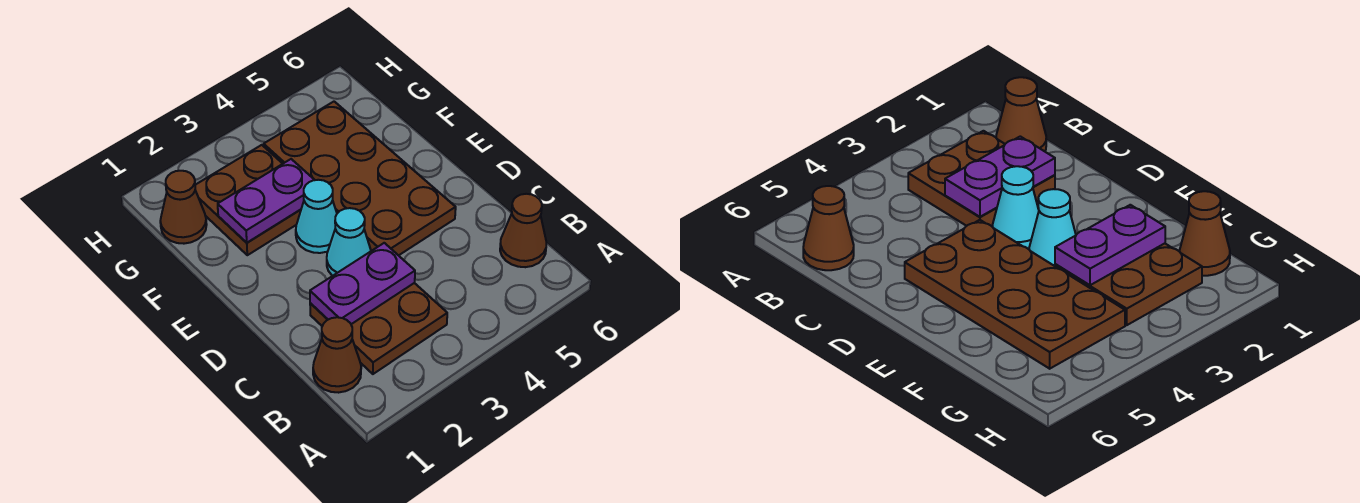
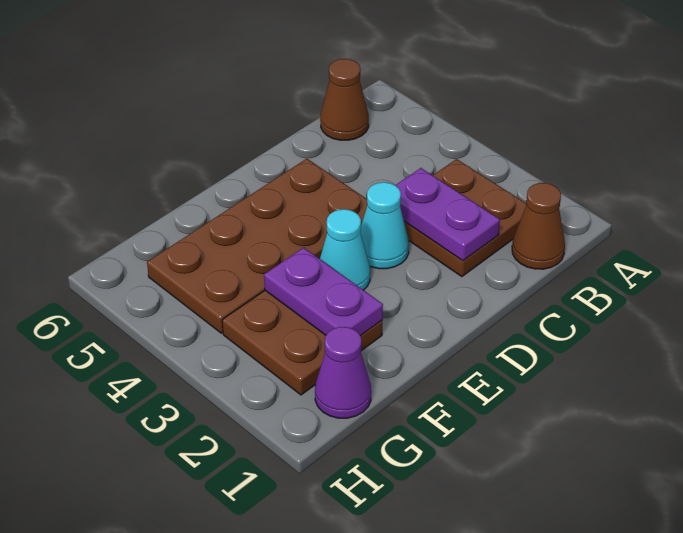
brown cone G1 level 1 -> purple cone G1 level 1

